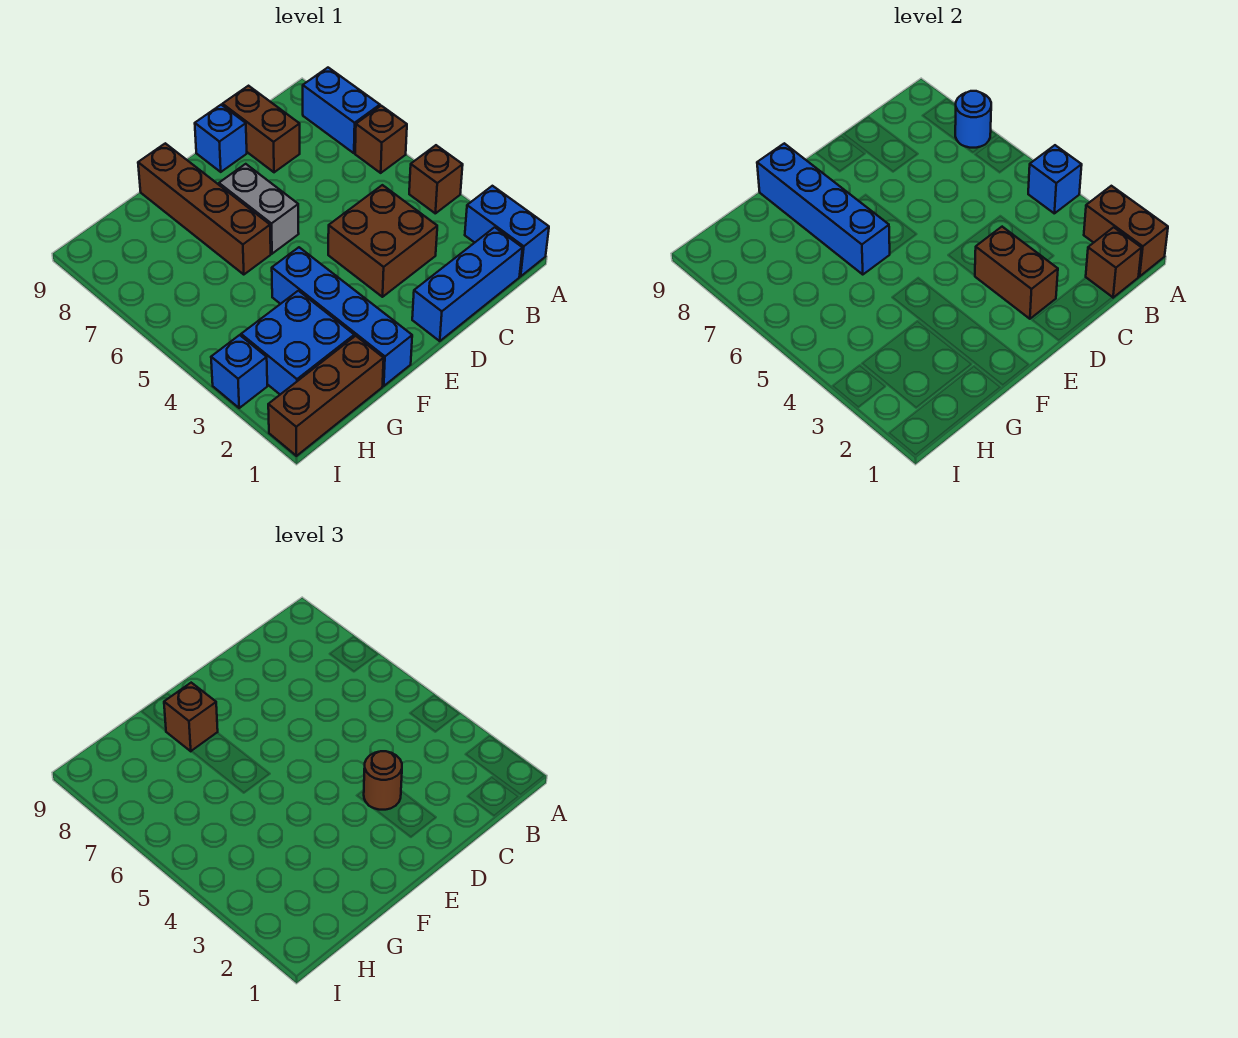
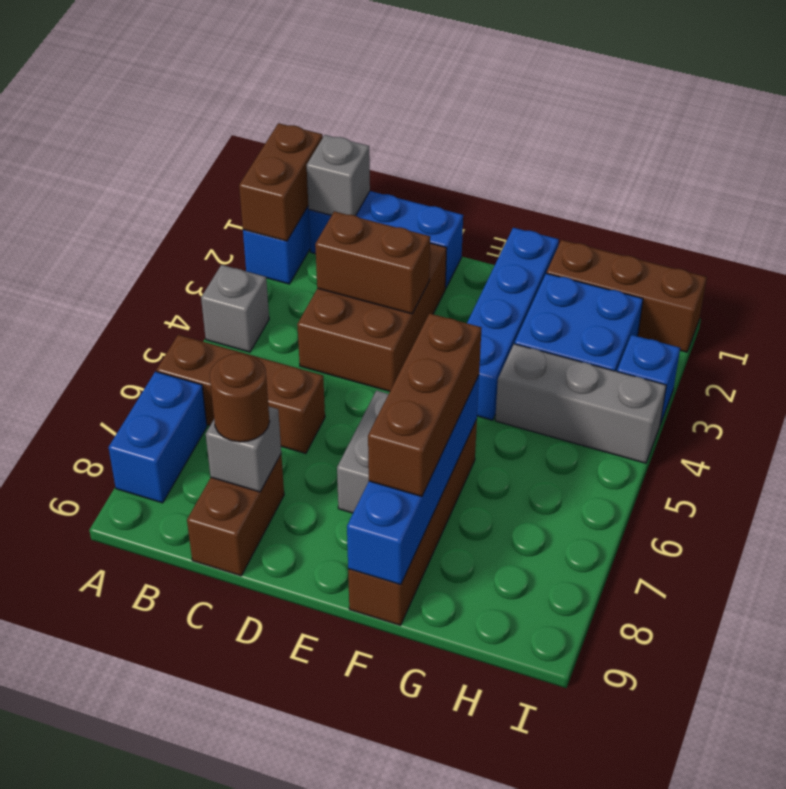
brown brick A4 level 1 -> grey brick A4 level 1
blue brick A4 level 2 -> none
brown brick A6 level 1 -> brown brick A6:C6 level 1
blue round brick A7 level 2 -> none
brown brick B1 level 2 -> grey brick B1 level 2
brown brick C3:D4 level 1 -> brown brick C2:D4 level 1
none -> grey brick C8 level 2
brown brick D2:D3 level 2 -> brown brick C3:D3 level 2
brown round brick D3 level 3 -> brown round brick C8 level 3
blue brick D9 level 1 -> none
brown brick F8 level 3 -> brown brick F6:F8 level 3
none -> grey brick G4:I4 level 1

